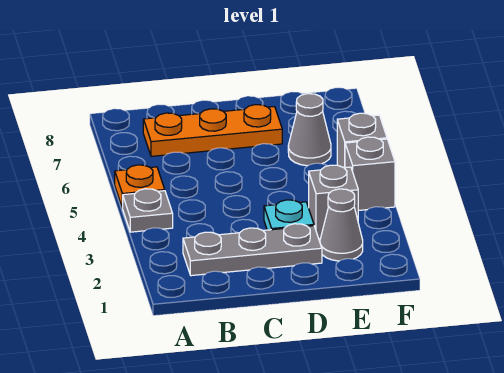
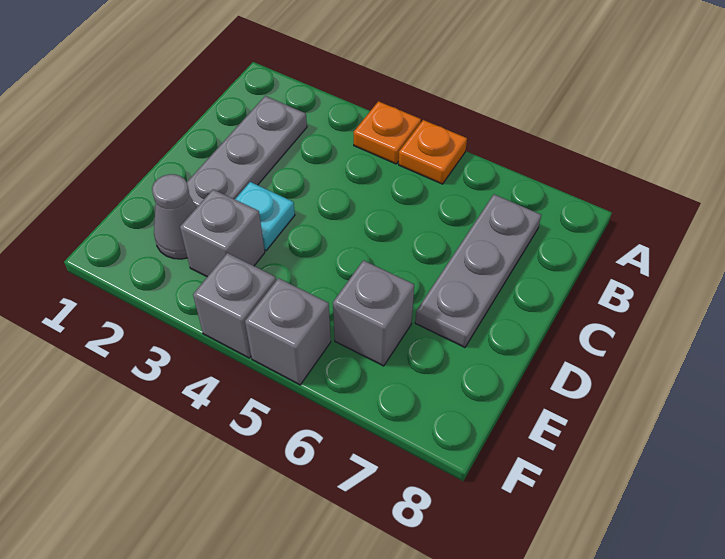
grey plate A4 level 1 -> orange plate A4 level 1
orange plate B7:D7 level 1 -> grey plate B7:D7 level 1
grey cone E6 level 1 -> grey brick E6 level 1

